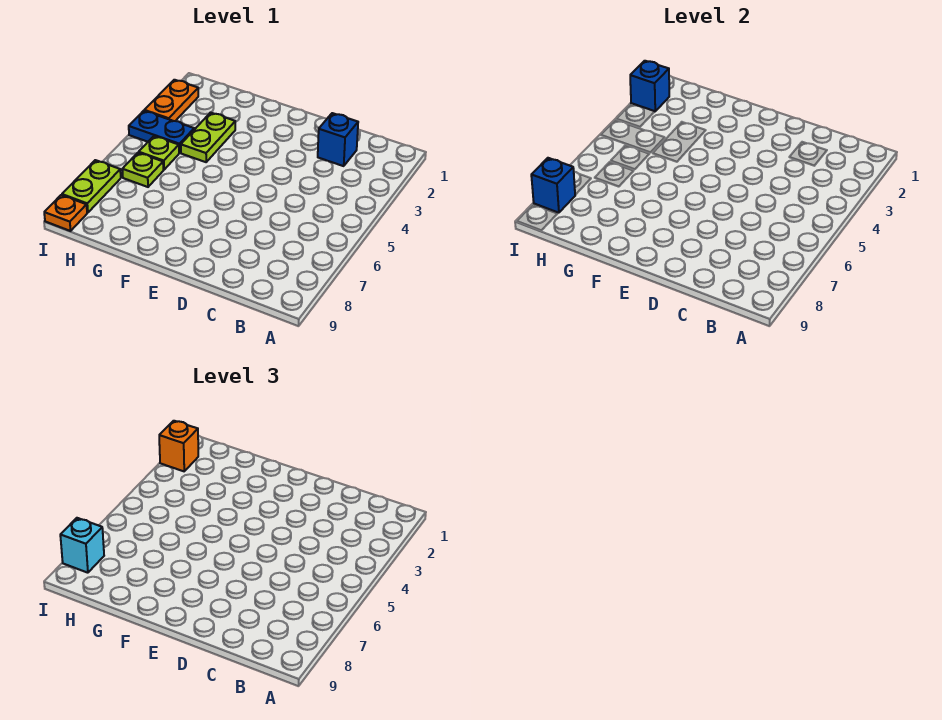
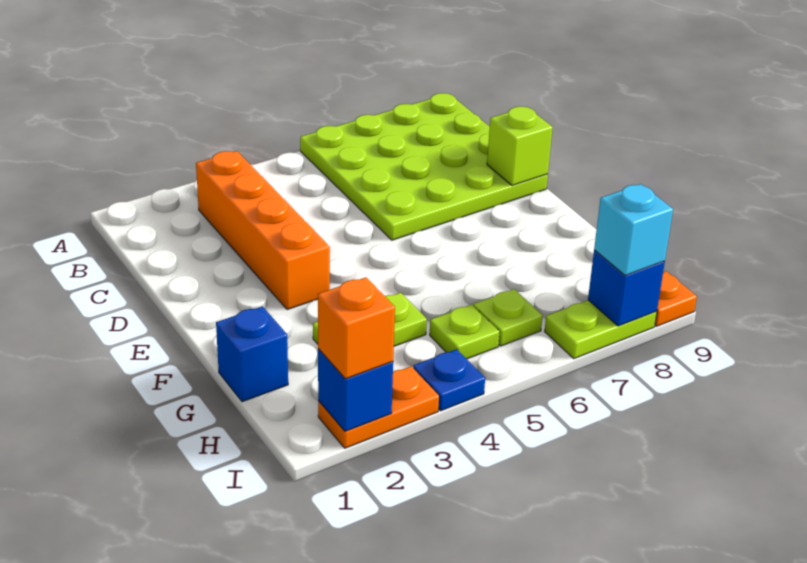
none -> lime plate A6:D9 level 1
none -> orange brick B3:E3 level 1
blue brick C2 level 1 -> blue brick G1 level 1
none -> lime brick D9 level 2
blue plate H4:I4 level 1 -> blue plate I4 level 1

